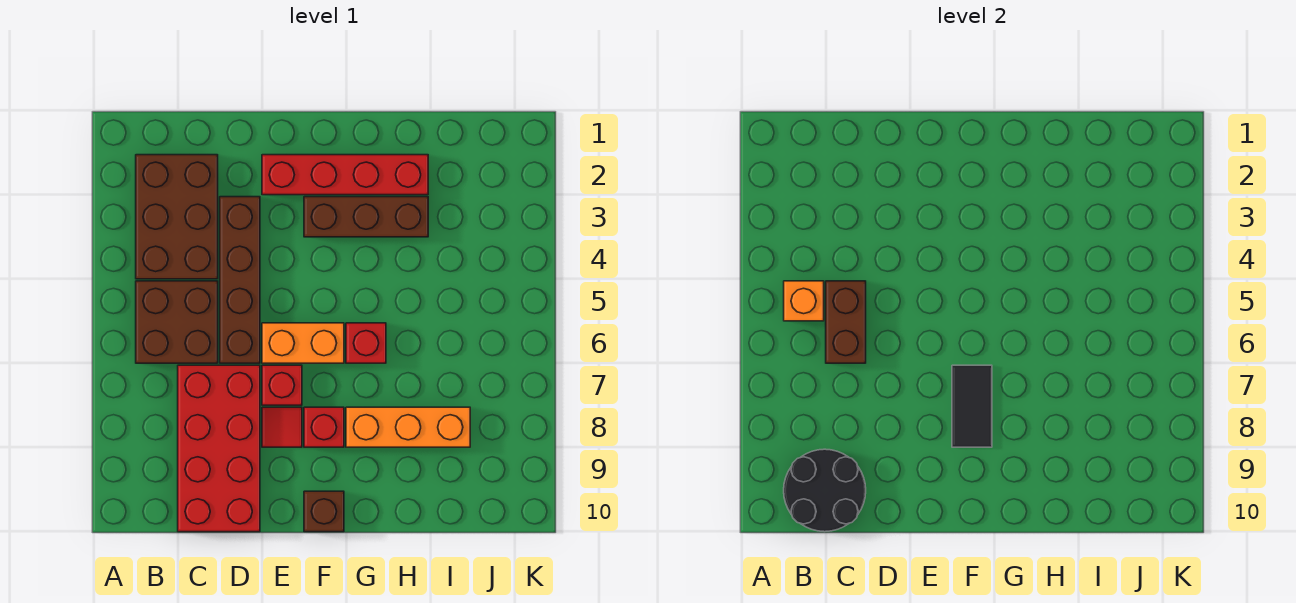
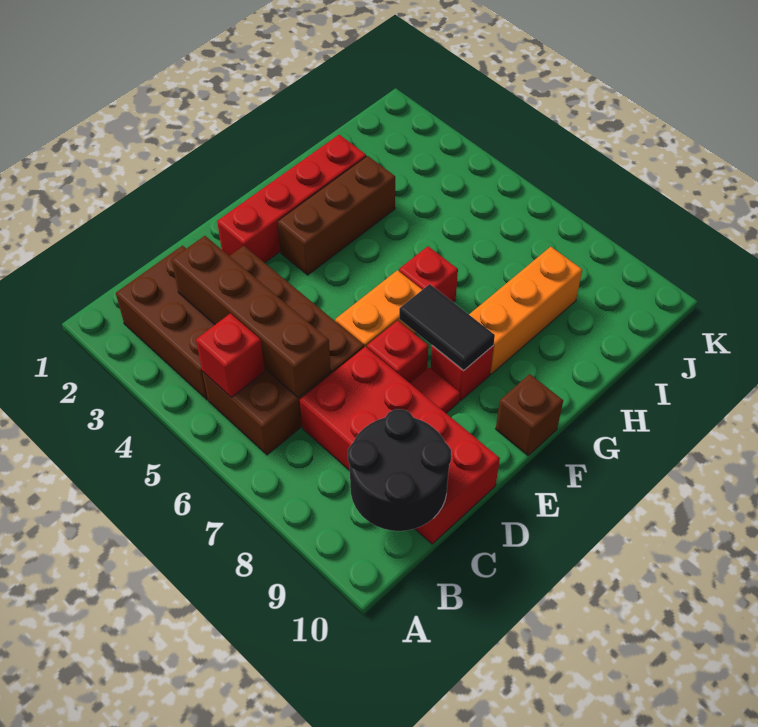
orange brick B5 level 2 -> red brick B5 level 2
brown brick C5:C6 level 2 -> brown brick C3:C6 level 2

